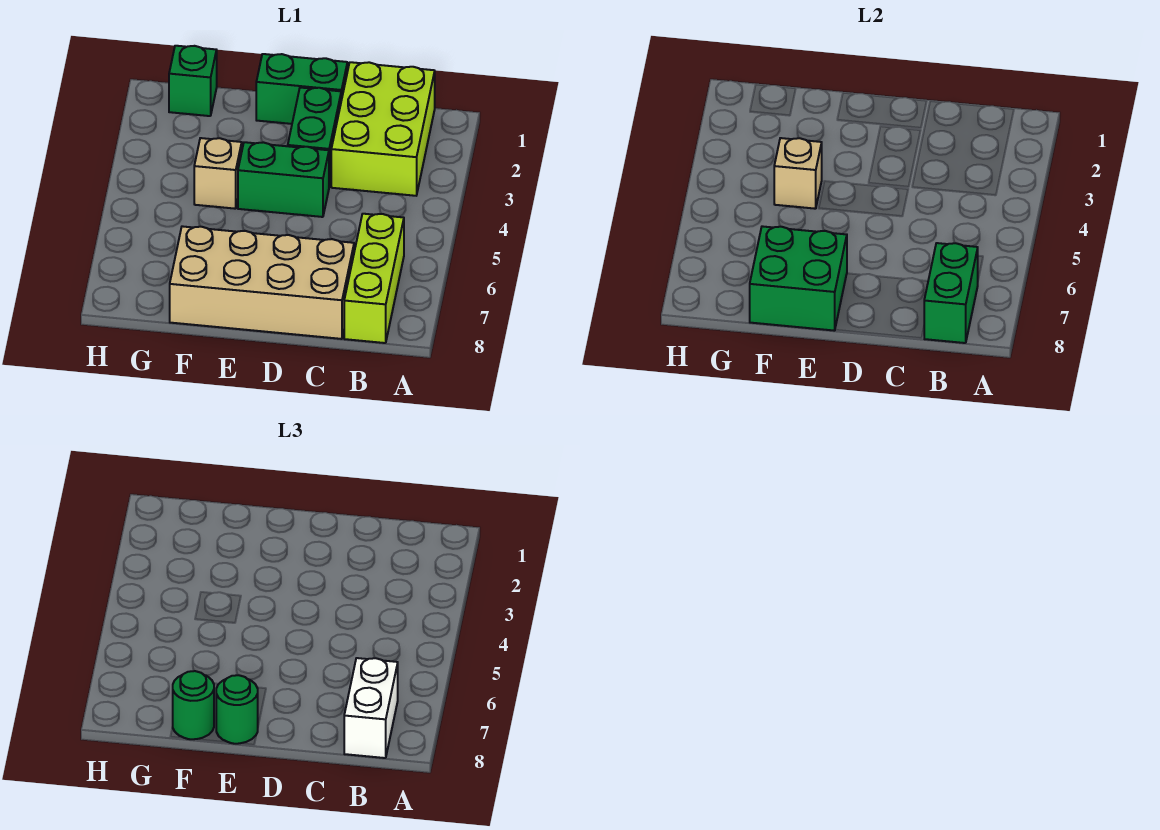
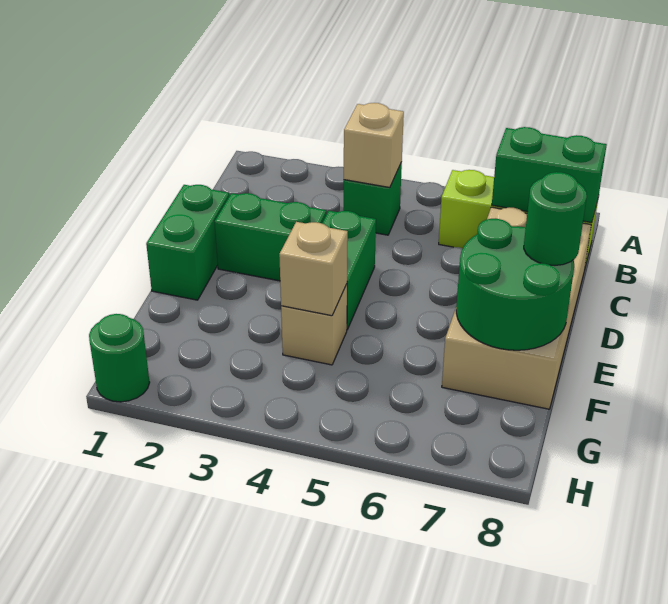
lime brick B1:C3 level 1 -> none
none -> tan brick B4 level 2
white brick B7:B8 level 3 -> none
green brick E7:F8 level 2 -> green round brick E7:F8 level 2
green round brick F8 level 3 -> green round brick H1 level 1
green brick G1 level 1 -> green brick B4 level 1

